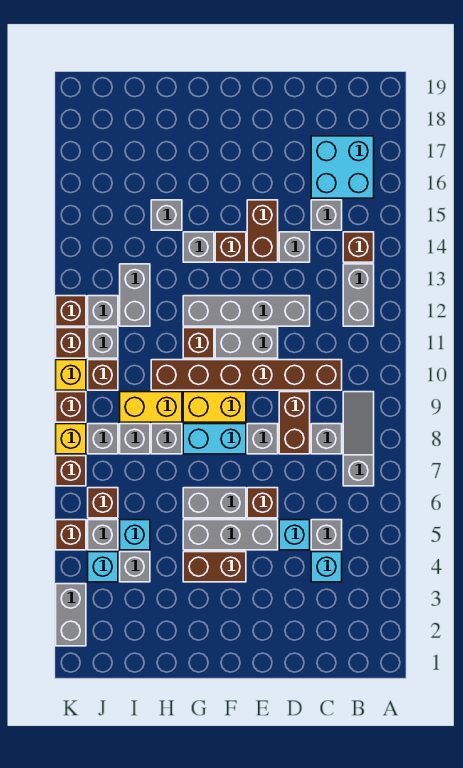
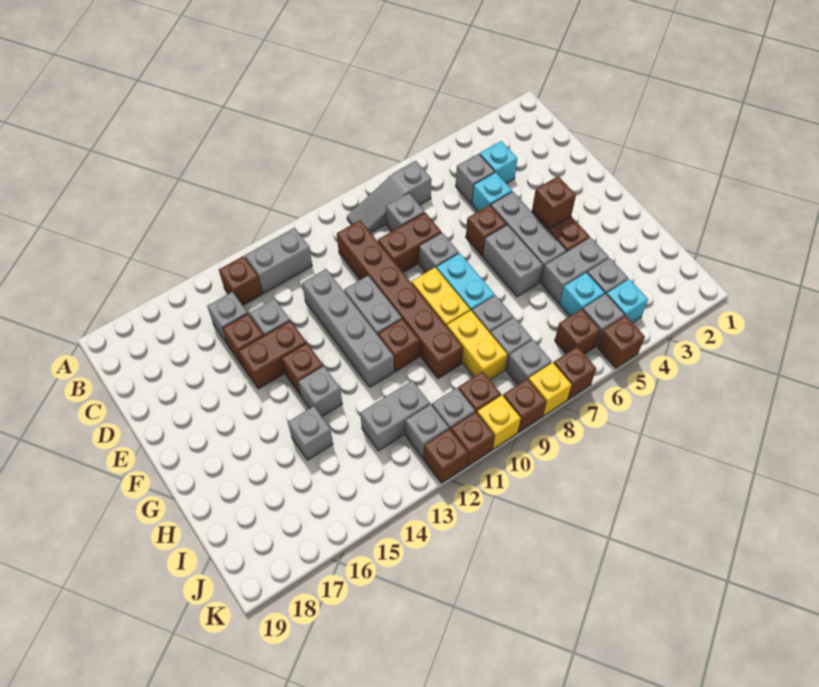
cyan brick B16:C17 level 1 -> none
none -> brown brick D15 level 1
none -> brown brick F4 level 2
grey brick K2:K3 level 1 -> grey brick H4:H5 level 1

